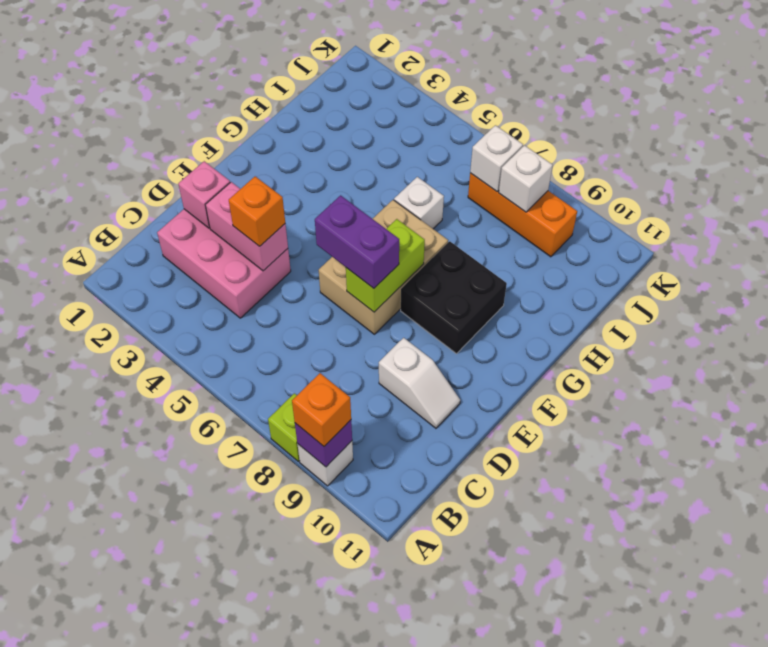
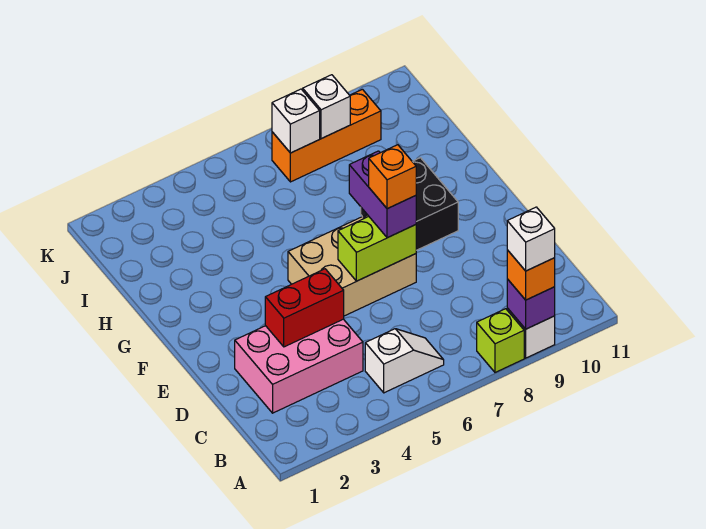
pink brick D2 level 2 -> none
pink brick D3:D4 level 2 -> red brick D3:D4 level 2
orange brick D4 level 3 -> orange brick E7 level 4
white slope D9:D10 level 1 top 9 -> white slope B5:B6 level 1 top 5
tan brick E6:G7 level 1 -> tan brick E5:F7 level 1
purple brick E6:E7 level 3 -> purple brick E7:F7 level 3
lime brick E7:F7 level 2 -> lime brick E6:E7 level 2
white brick H6 level 1 -> white brick A9 level 4

